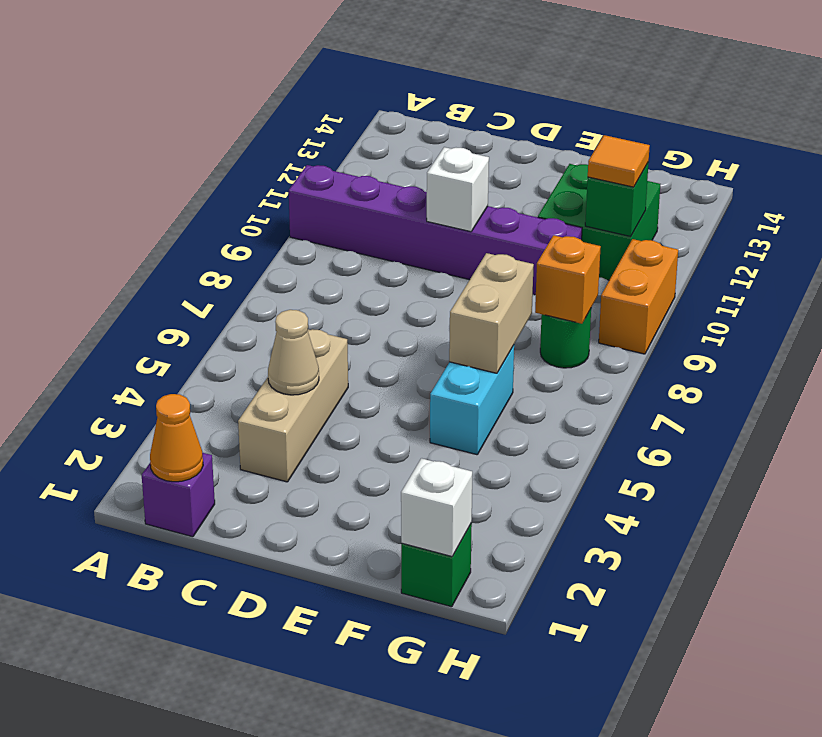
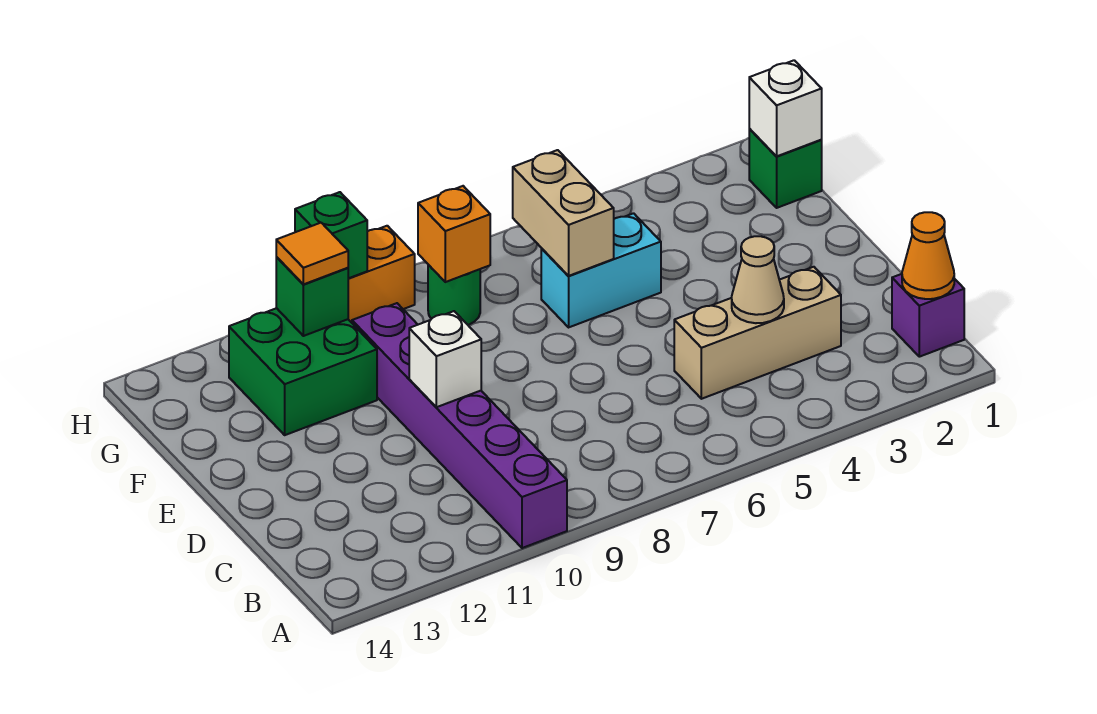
tan brick F6:F7 level 2 -> tan brick F6:G6 level 2
none -> green brick H10 level 2

